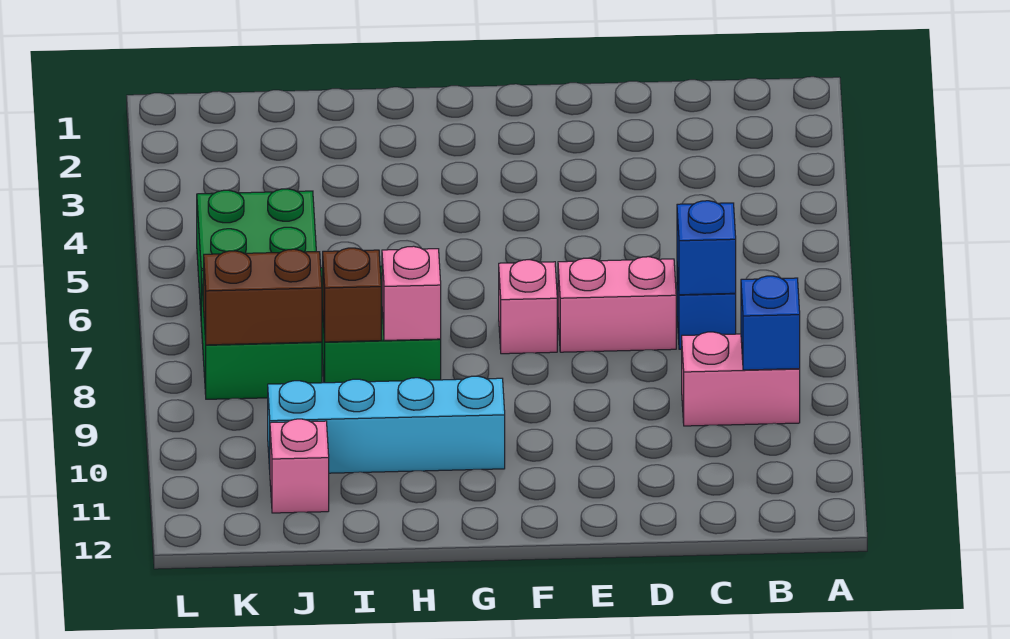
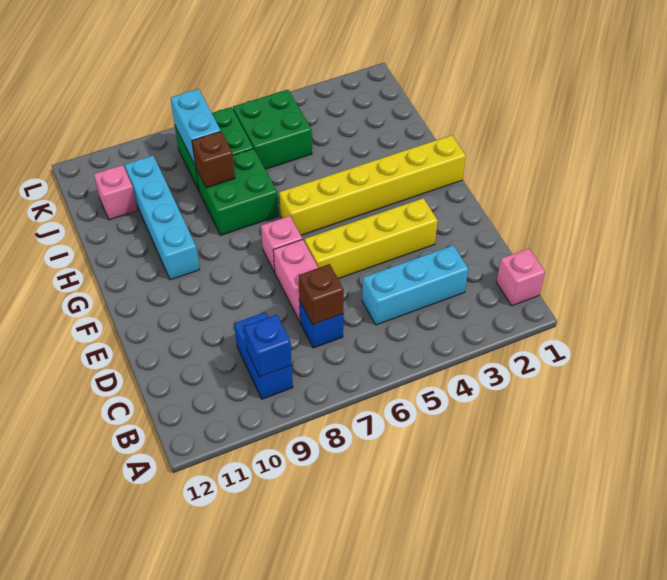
pink brick B9:C9 level 1 -> blue brick B9:C9 level 1
none -> cyan brick C3:C5 level 1
blue brick C7 level 2 -> brown brick C7 level 2
none -> yellow brick E3:E6 level 1
none -> yellow brick G1:G6 level 1
pink brick H8 level 2 -> pink brick B1 level 1
brown brick J8:K8 level 2 -> cyan brick J8:K8 level 2

